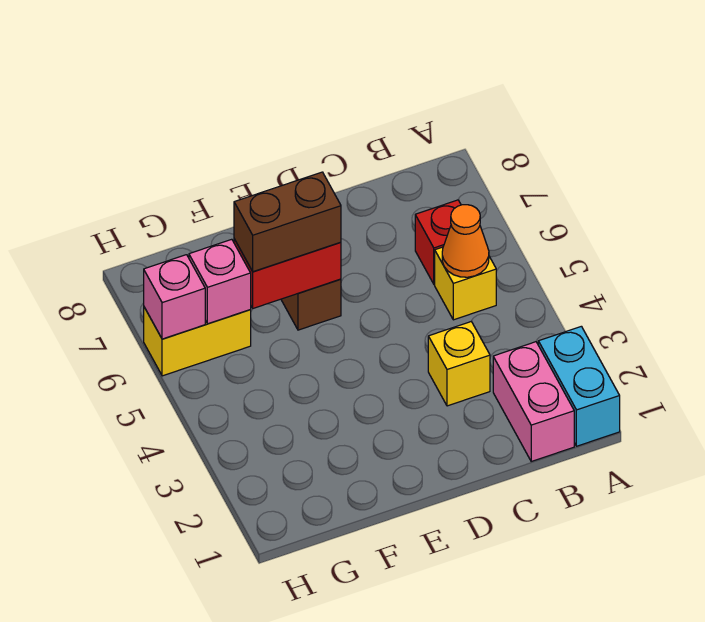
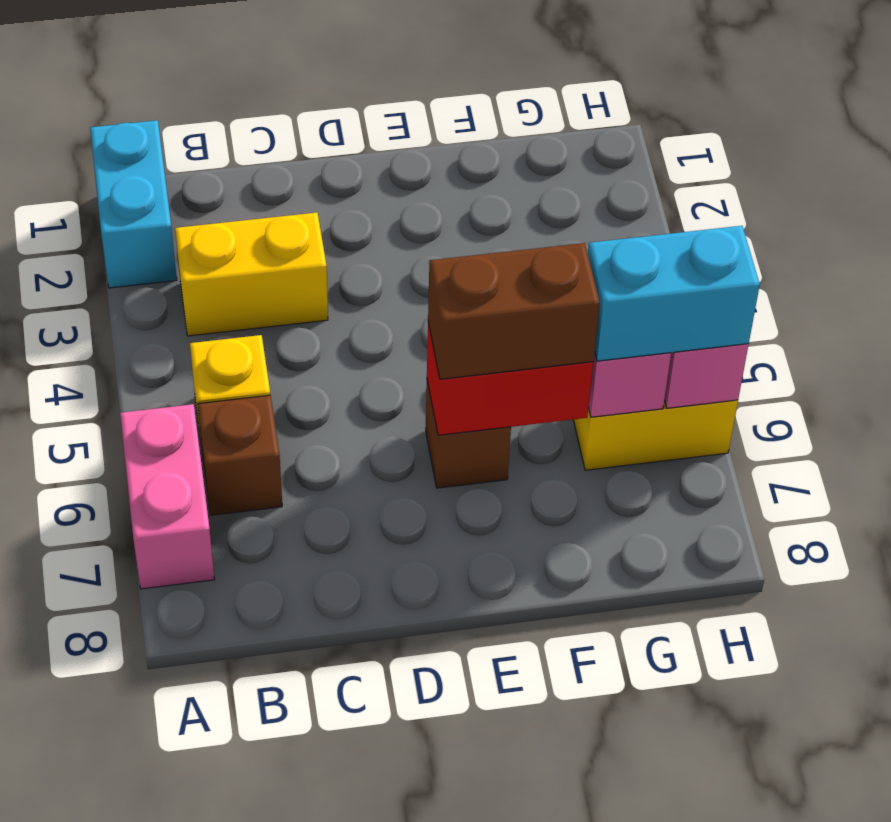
pink brick B1:B2 level 1 -> pink brick A6:A7 level 1
orange cone B5 level 2 -> none
red brick B6 level 1 -> brown brick B6 level 1
yellow brick C3 level 1 -> yellow brick B3:C3 level 1
none -> cyan brick G6:H6 level 3

